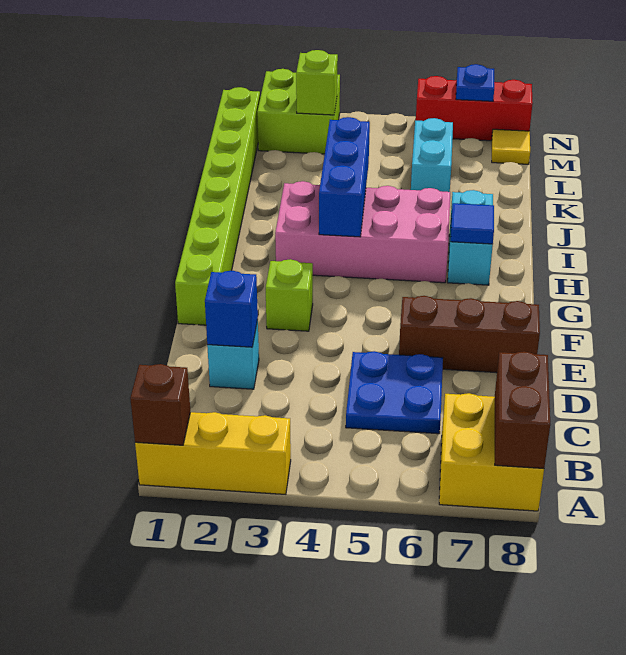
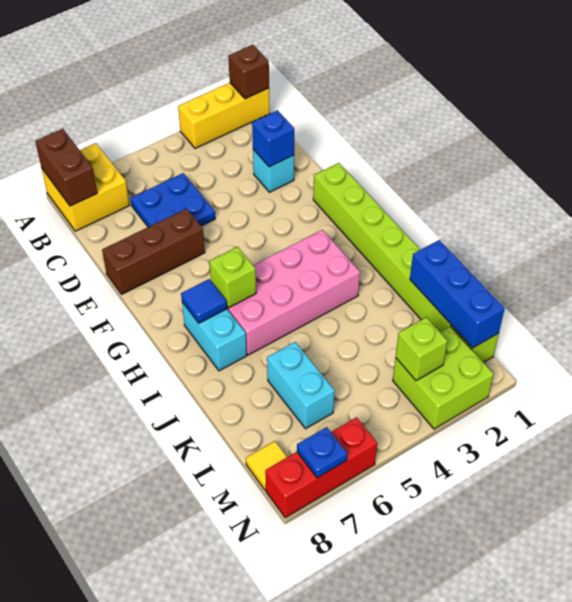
lime brick F3 level 1 -> lime brick H6 level 2
blue brick H4:J4 level 2 -> blue brick K1:M1 level 2

